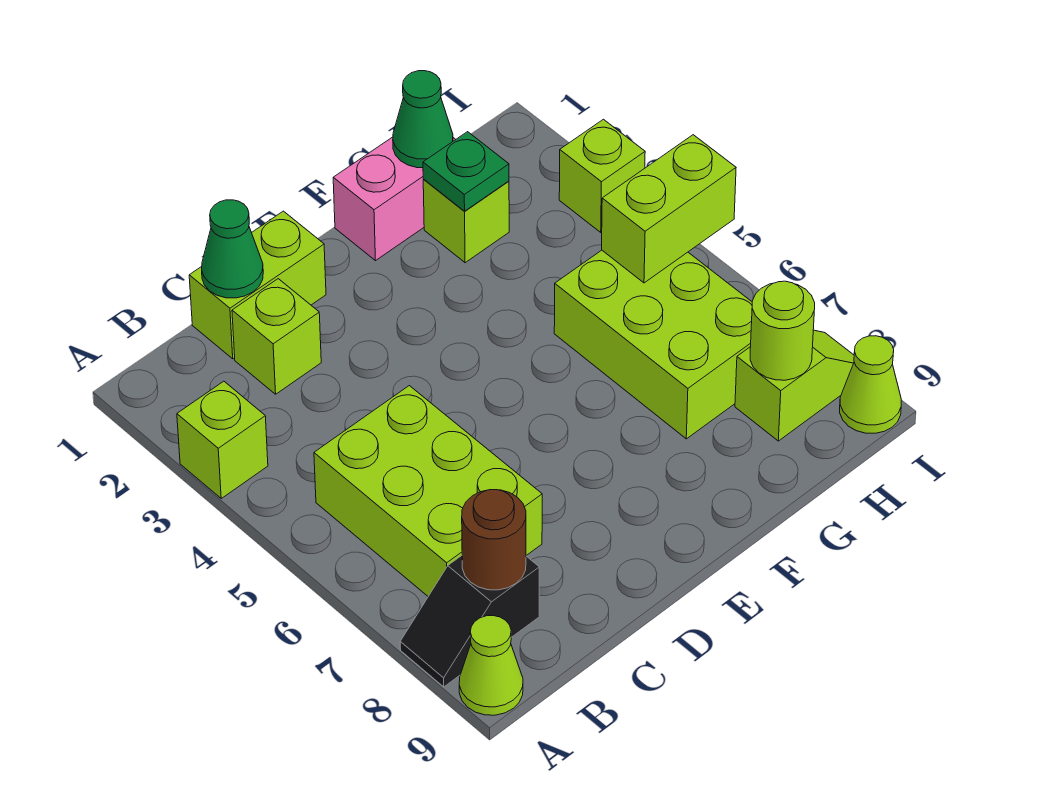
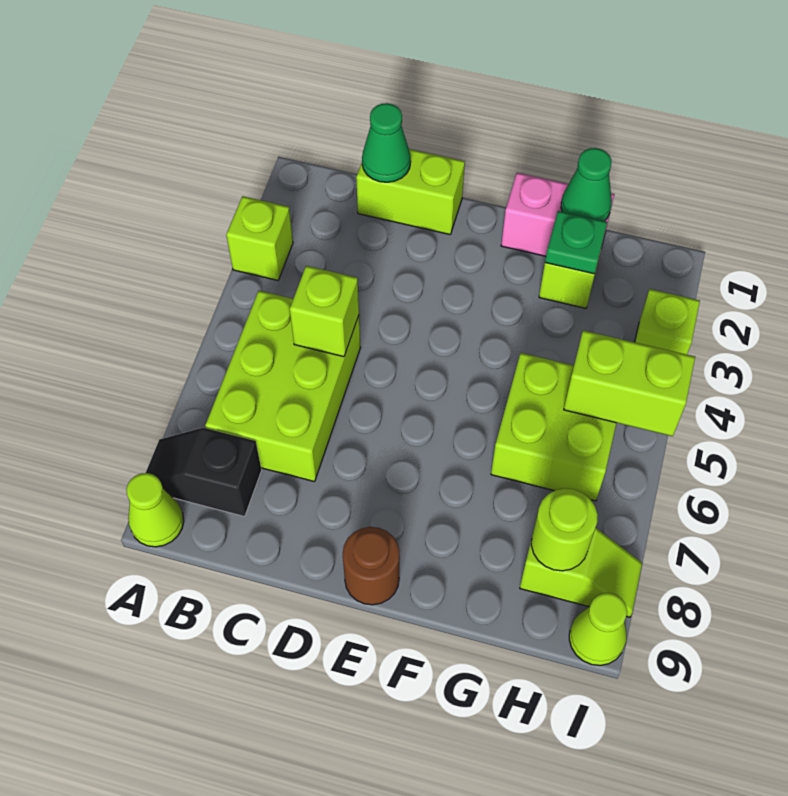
brown round brick B8 level 2 -> brown round brick E9 level 1
lime brick C2 level 1 -> lime brick C5 level 2
lime brick G5:H7 level 1 -> lime brick G5:H6 level 1

